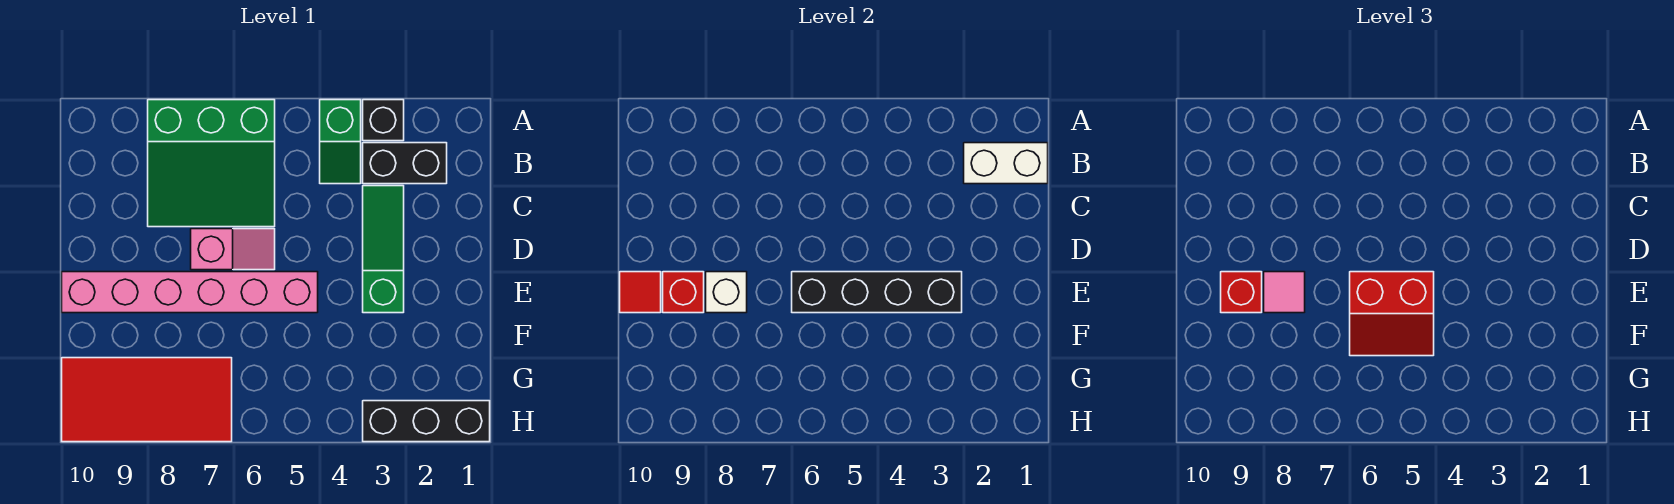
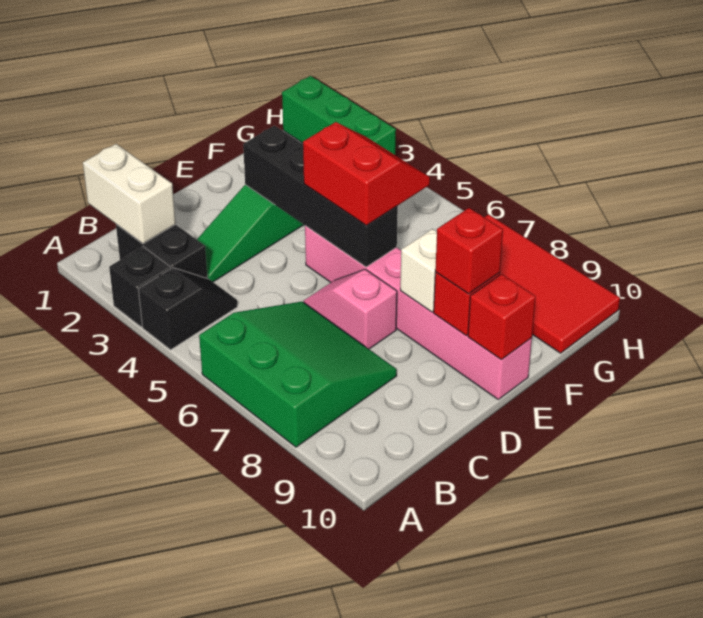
green slope A4:B4 level 1 top A -> black slope A4:B4 level 1 top A
pink tile E8 level 3 -> none
red tile E10 level 2 -> red brick E10 level 2
black brick H1:H3 level 1 -> green brick H1:H3 level 1

